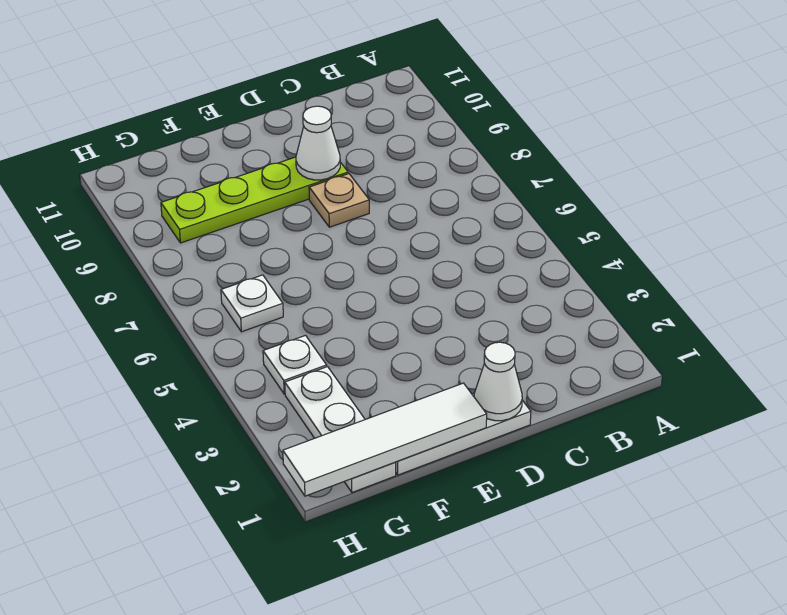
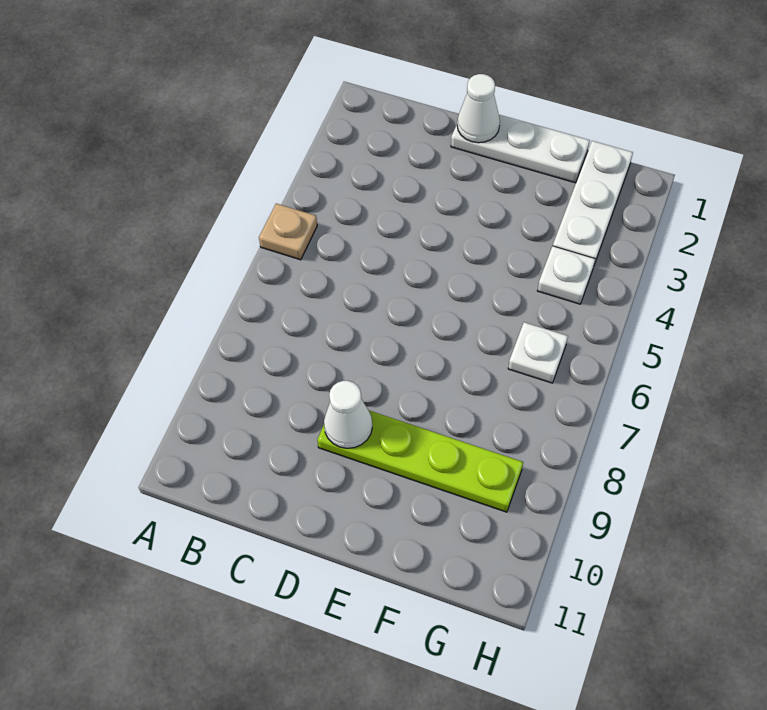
tan plate D8 level 1 -> tan plate A5 level 1
white tile E1:H1 level 2 -> none

